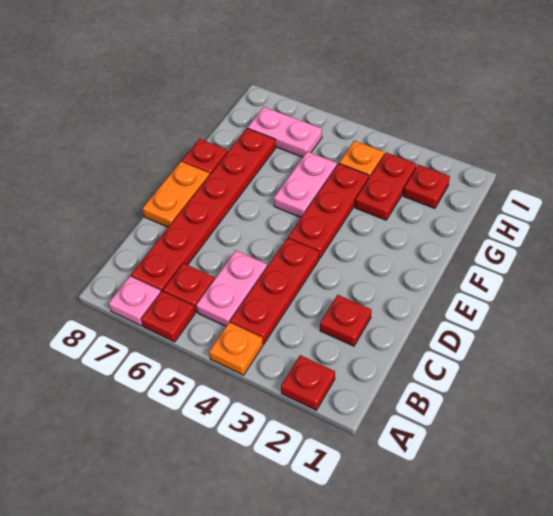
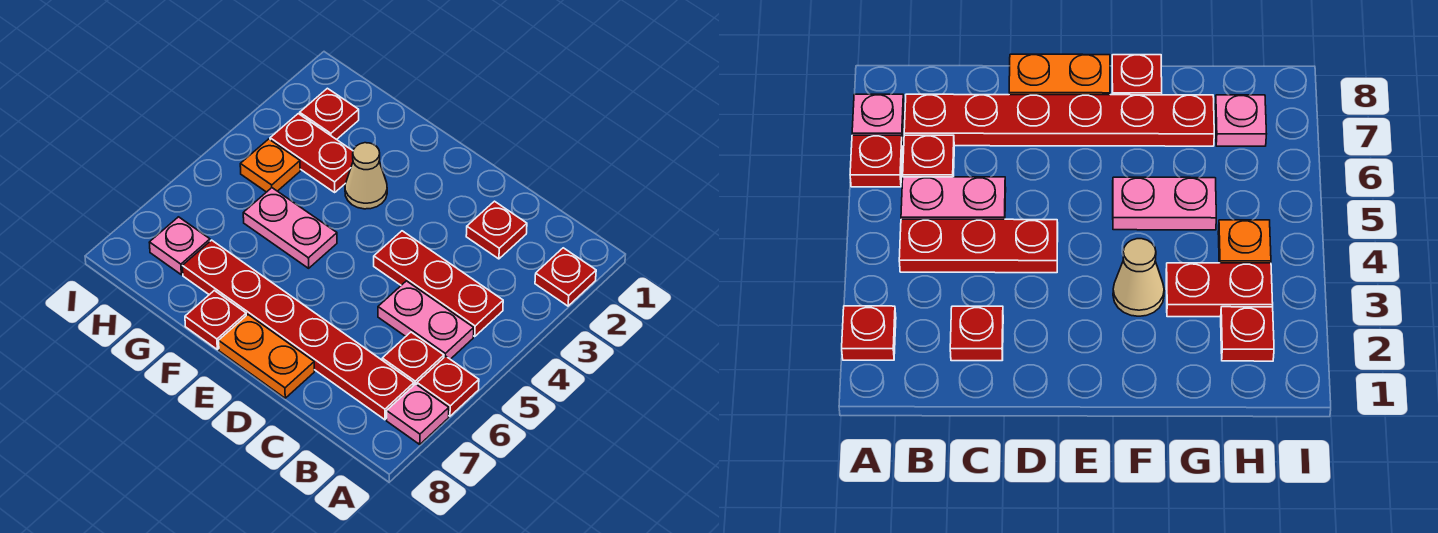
orange plate A4 level 1 -> none
red plate E4:G4 level 1 -> none
none -> tan cone F3 level 1
pink plate H6:H7 level 1 -> pink plate H7 level 1

